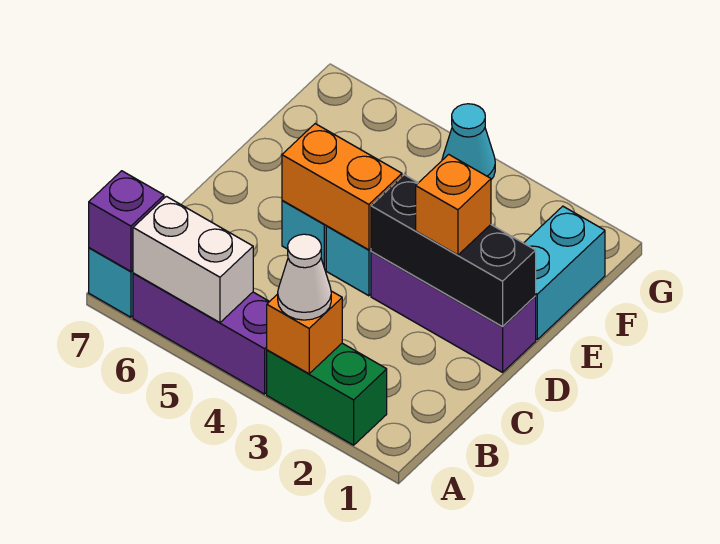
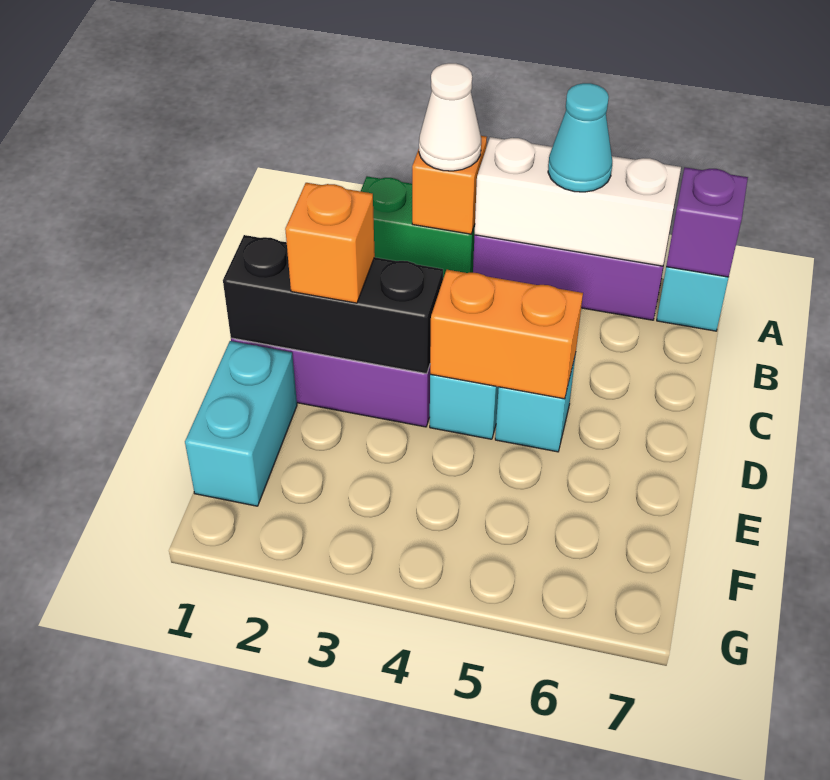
white brick A5:A6 level 2 -> white brick A4:A6 level 2
cyan cone G4 level 1 -> cyan cone A5 level 3

